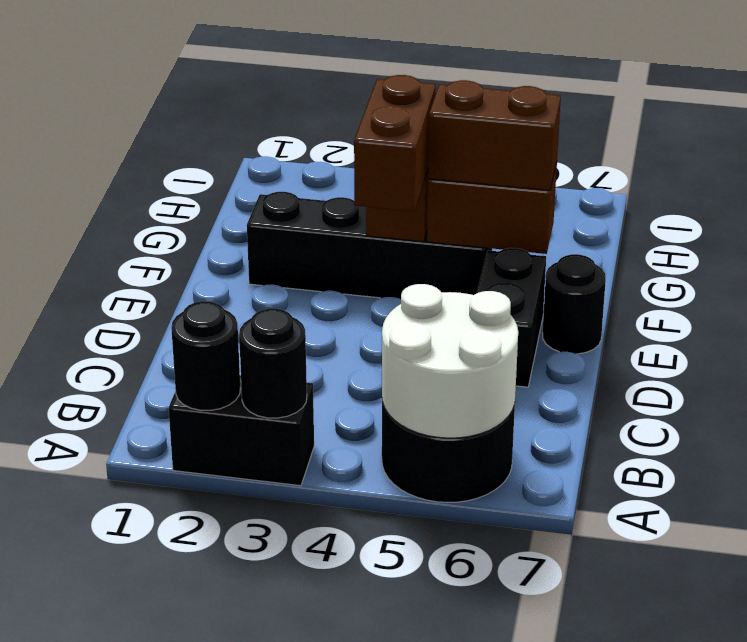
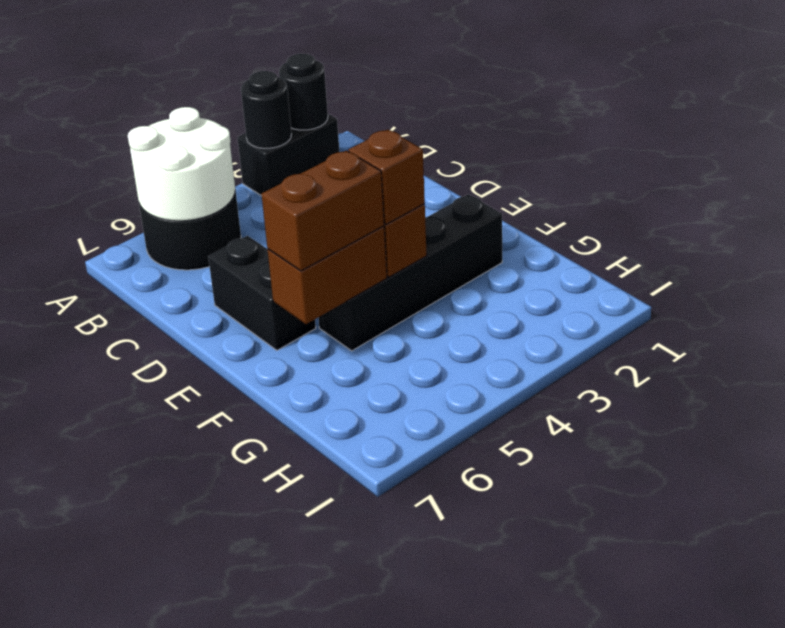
brown brick E4:F4 level 3 -> brown brick F4 level 3
black round brick E7 level 1 -> none

